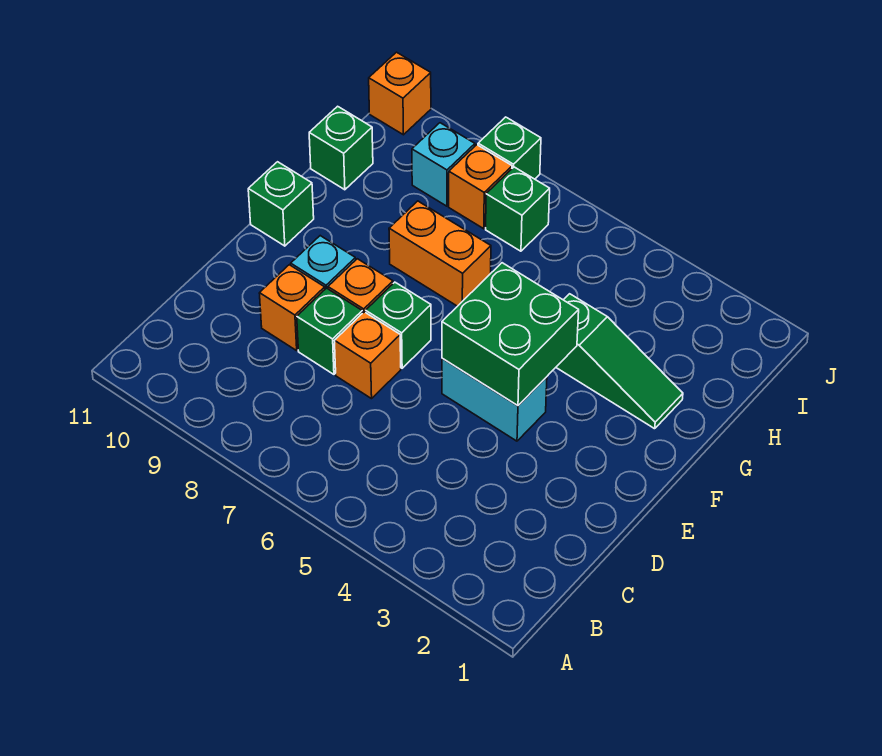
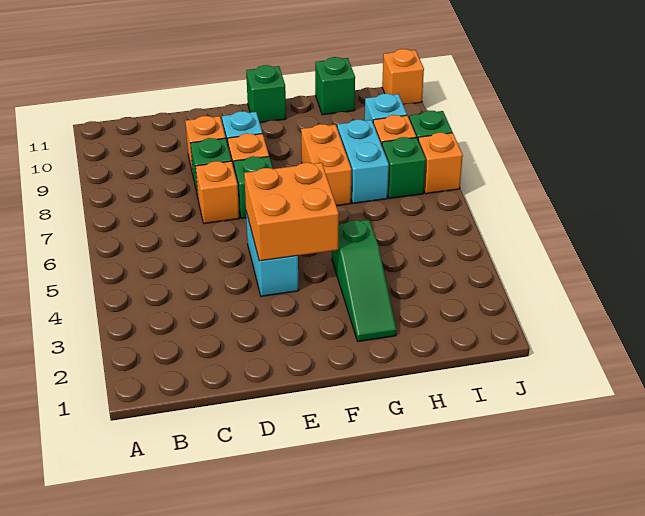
green brick E4:F5 level 2 -> orange brick E4:F5 level 2
none -> cyan brick H7:H8 level 1
none -> orange brick J7 level 1

